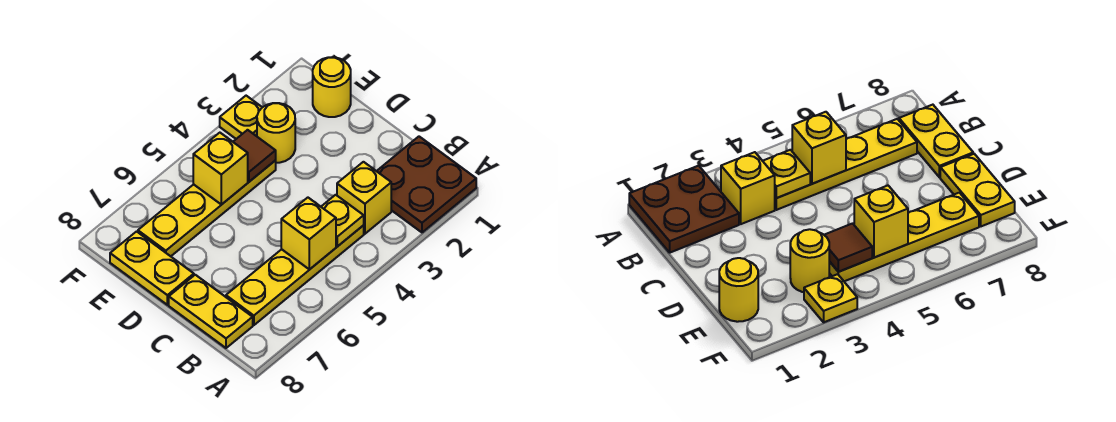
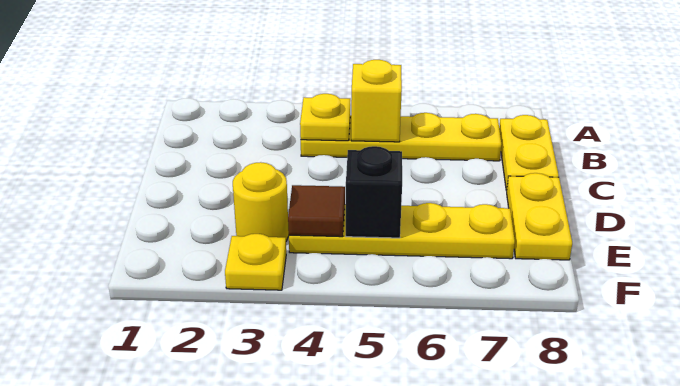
brown plate A1:B2 level 1 -> none
yellow brick B3 level 1 -> none
yellow round brick E1 level 1 -> none
yellow brick E5 level 2 -> black brick E5 level 2

